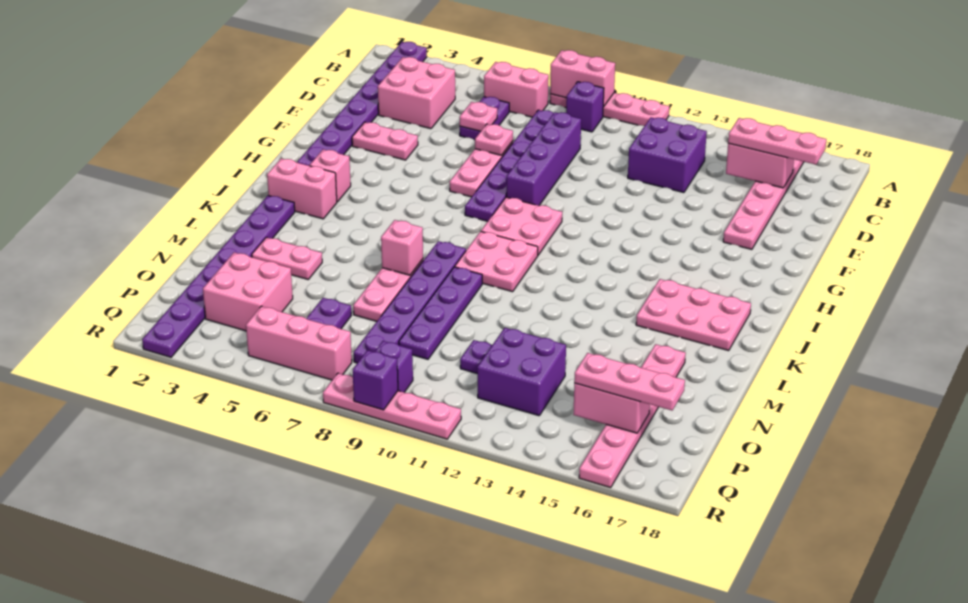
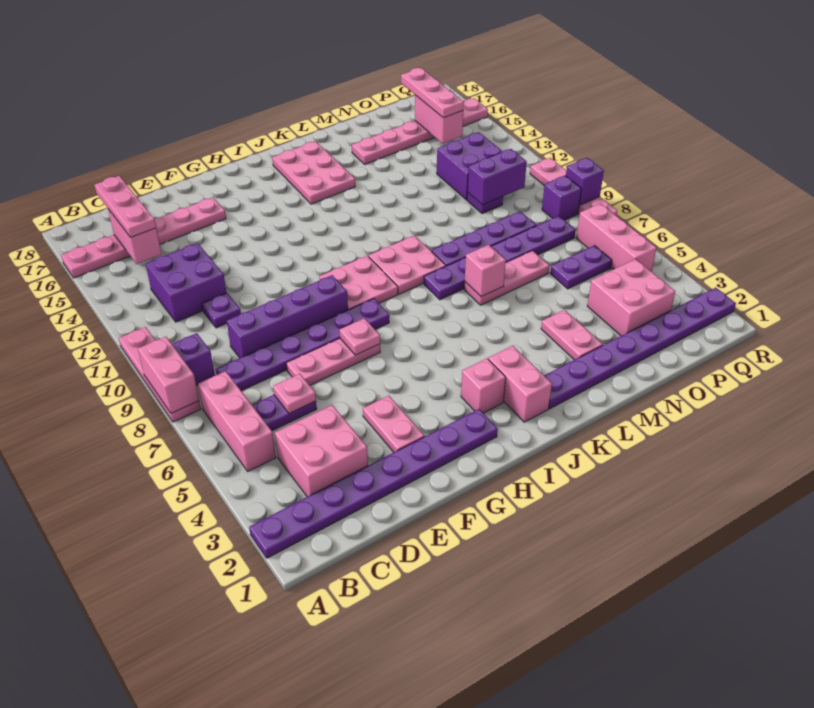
pink brick B6:B7 level 1 -> pink brick B5:B7 level 1
none -> purple plate D11 level 1
pink plate E7 level 2 -> pink plate G7 level 2
none -> purple brick O11:P11 level 2

